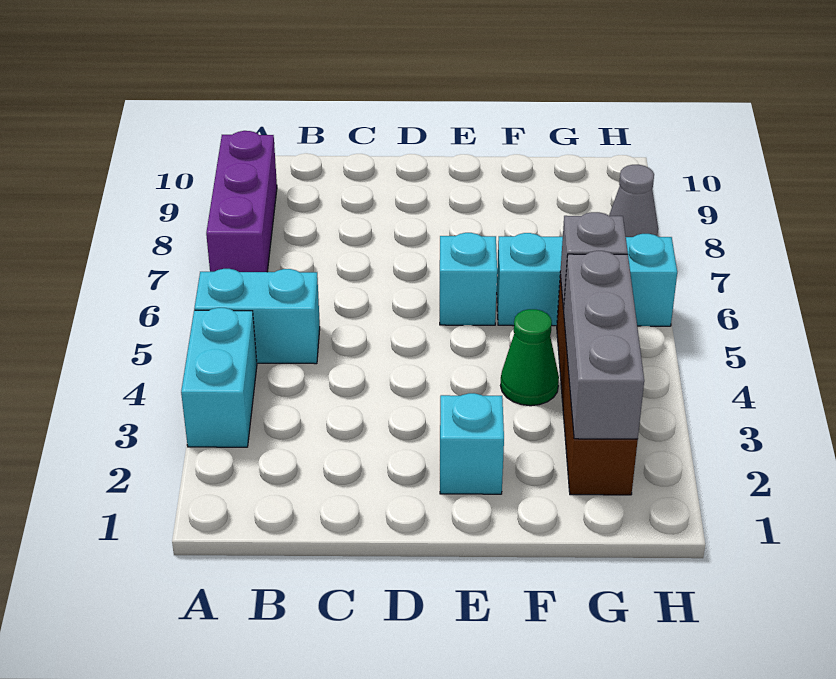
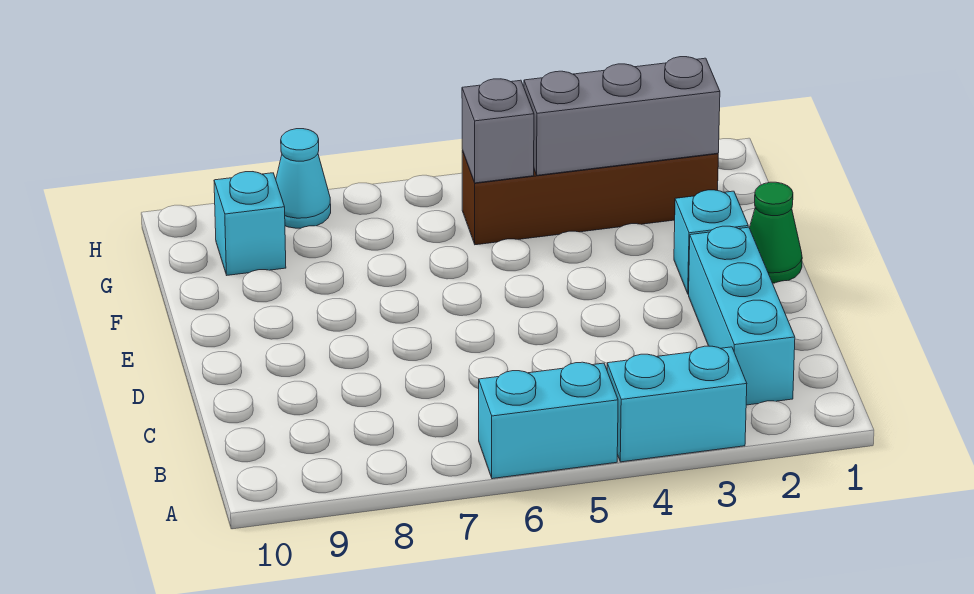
cyan brick A5:B5 level 1 -> cyan brick A5:A6 level 1
purple brick A7:A9 level 1 -> none
cyan brick E6 level 1 -> cyan brick G9 level 1
green cone F4 level 1 -> green cone E1 level 1
cyan brick F6:H6 level 1 -> cyan brick B2:D2 level 1
grey cone H8 level 1 -> cyan cone H8 level 1

